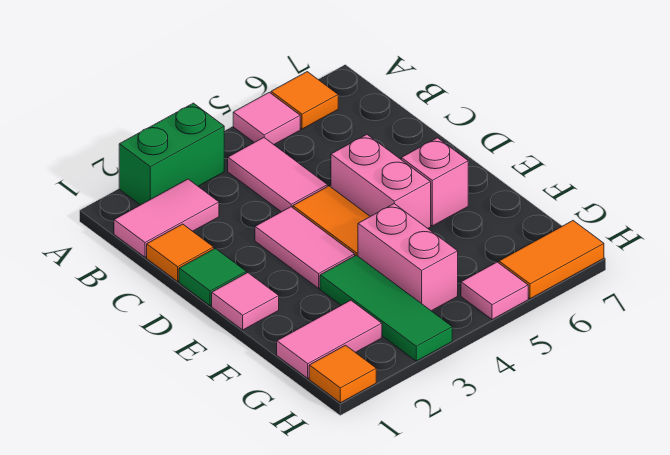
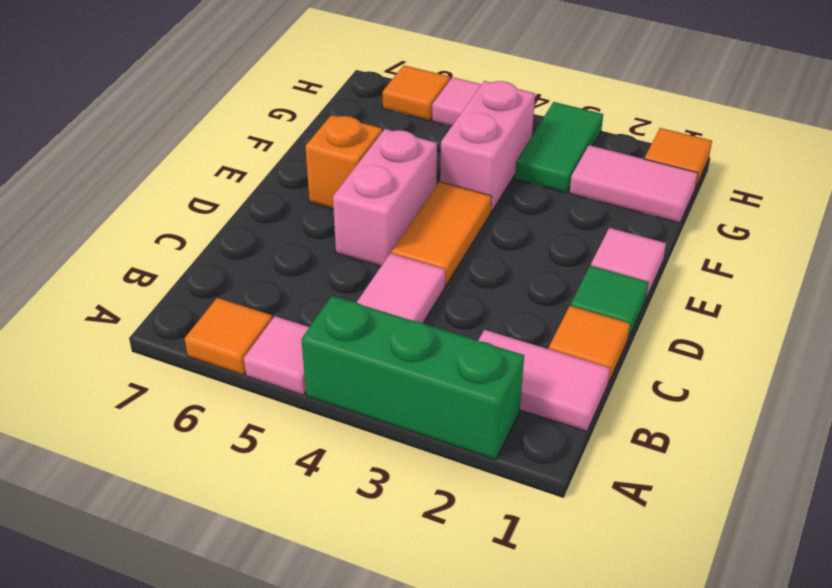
green brick A2:A3 level 1 -> green brick A2:A4 level 1
pink tile D3:E3 level 1 -> none
pink brick E6 level 1 -> orange brick E6 level 1
green tile F3:H3 level 1 -> green tile G3:H3 level 1
orange tile H6:H7 level 1 -> orange tile H6 level 1

